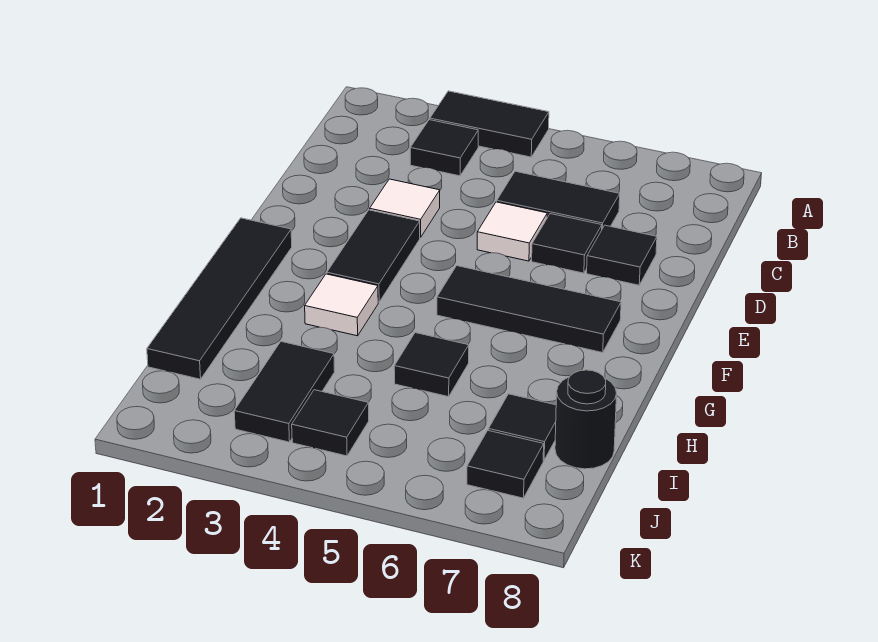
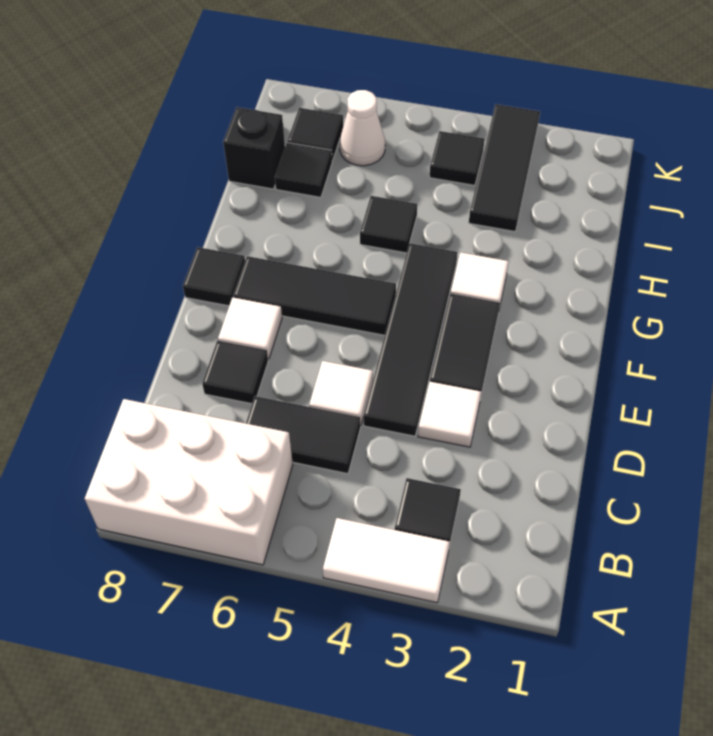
black tile A3:A4 level 1 -> white tile A3:A4 level 1
none -> white brick A6:B8 level 1
black tile D6 level 1 -> black tile F8 level 1
none -> white tile E7 level 1
black tile F1:I1 level 1 -> black tile D4:G4 level 1
black tile I3:J3 level 1 -> black tile I3:K3 level 1
black round brick I8 level 1 -> black brick I8 level 1
none -> white cone J6 level 1

